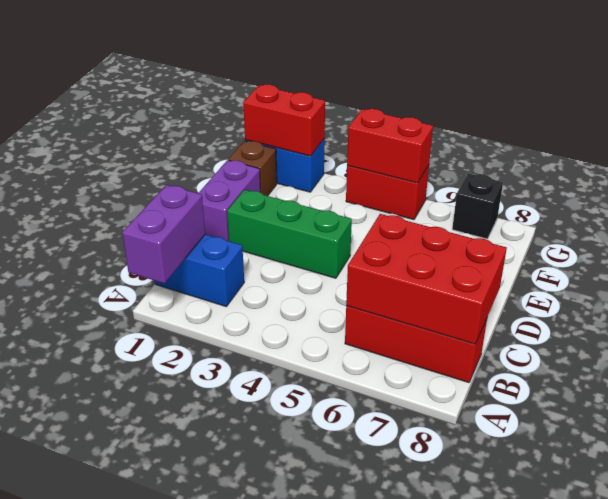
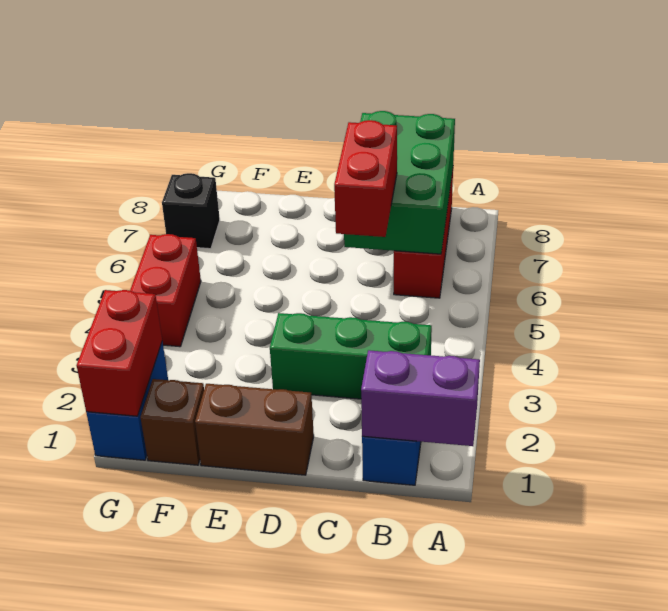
red brick B6:C8 level 2 -> green brick B6:C8 level 2
purple brick D1:E1 level 1 -> brown brick D1:E1 level 1
green brick D2:D4 level 1 -> green brick B3:D3 level 1
red brick G4:G5 level 2 -> red brick C5:C6 level 3

